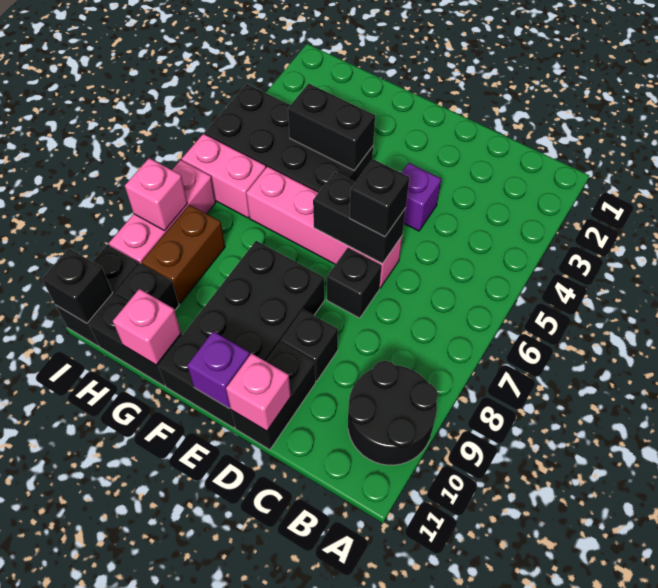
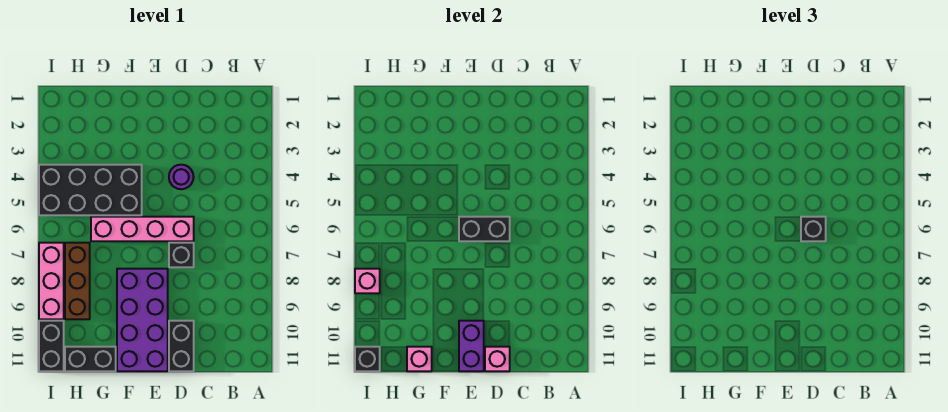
black round brick A9:B10 level 1 -> none
purple brick D4 level 1 -> purple round brick D4 level 1
black brick D9 level 1 -> none
black brick E8:F11 level 1 -> purple brick E8:F11 level 1
purple brick E11 level 2 -> purple brick E10:E11 level 2
black brick F4:G4 level 2 -> none
pink brick H6:I6 level 1 -> none
brown brick H8:H9 level 1 -> brown brick H7:H9 level 1
black brick H10 level 1 -> none

